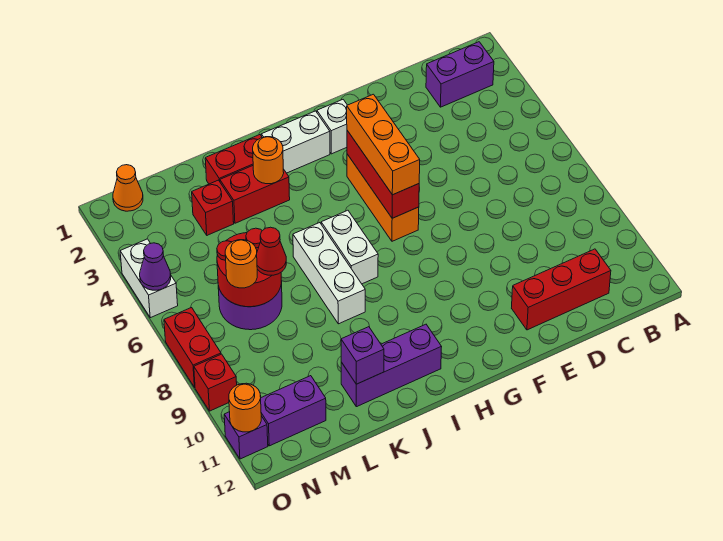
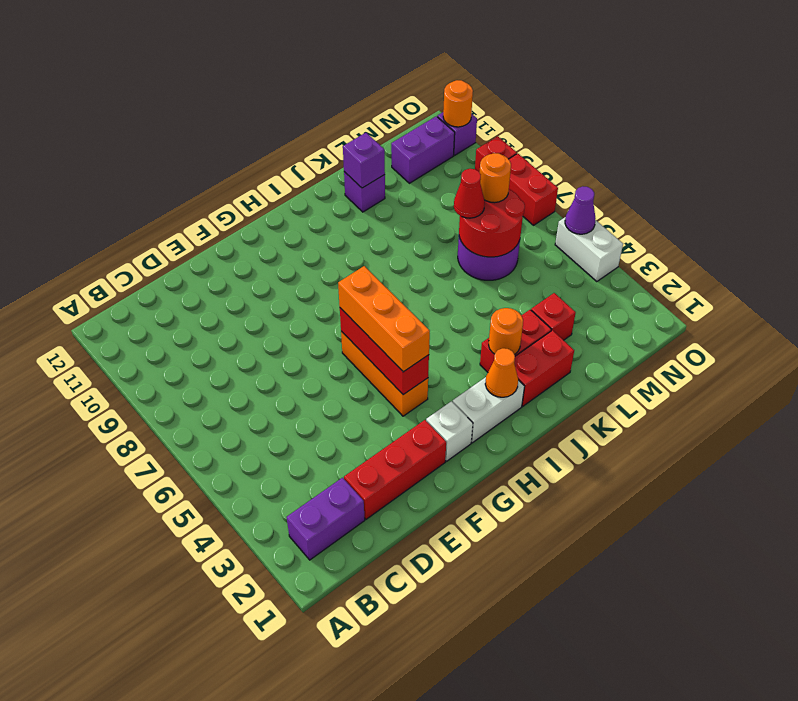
red brick C11:E11 level 1 -> red brick D2:F2 level 1
white brick I6:I7 level 1 -> none
purple brick I11:K11 level 1 -> purple brick K11 level 1
white brick J6:J8 level 1 -> none
orange cone N1 level 1 -> orange cone I2 level 2

